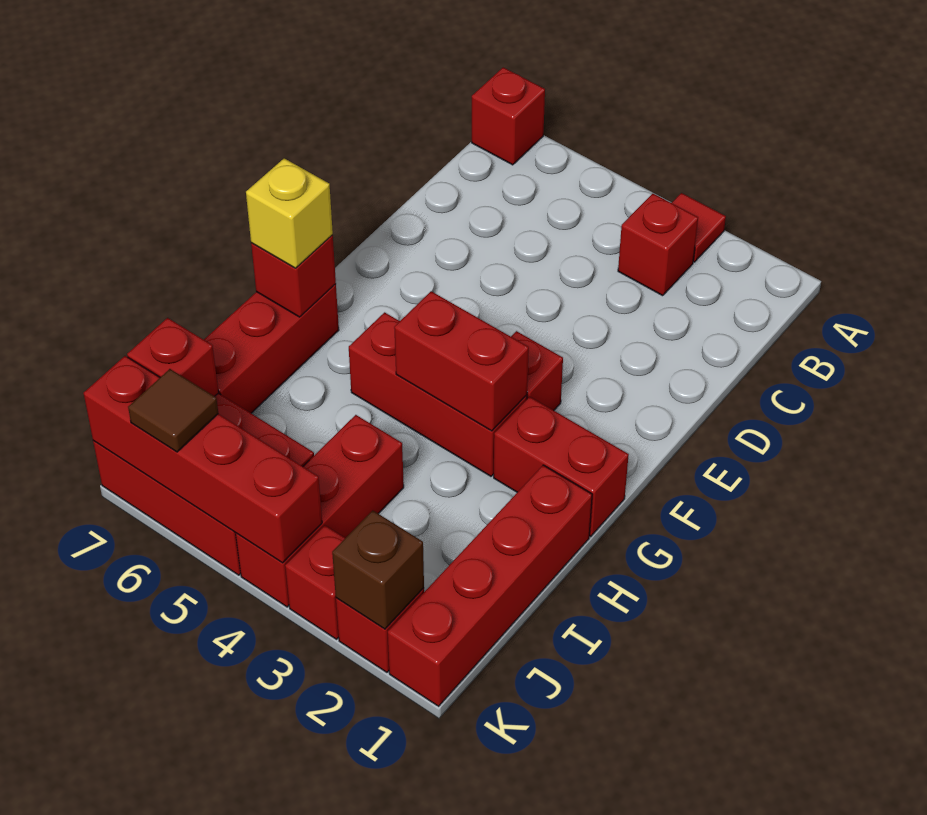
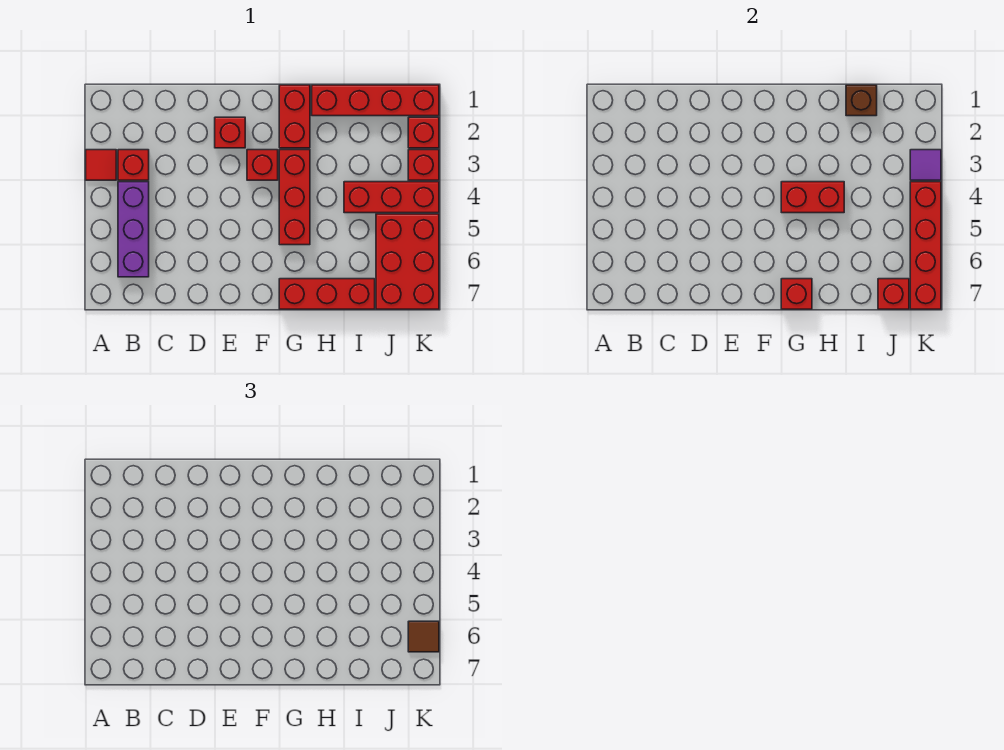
red brick A7 level 1 -> red brick E2 level 1
none -> purple brick B4:B6 level 1
red brick G3:G4 level 2 -> red brick G4:H4 level 2
yellow brick G7 level 3 -> none
brown brick K2 level 2 -> brown brick I1 level 2
none -> purple tile K3 level 2

